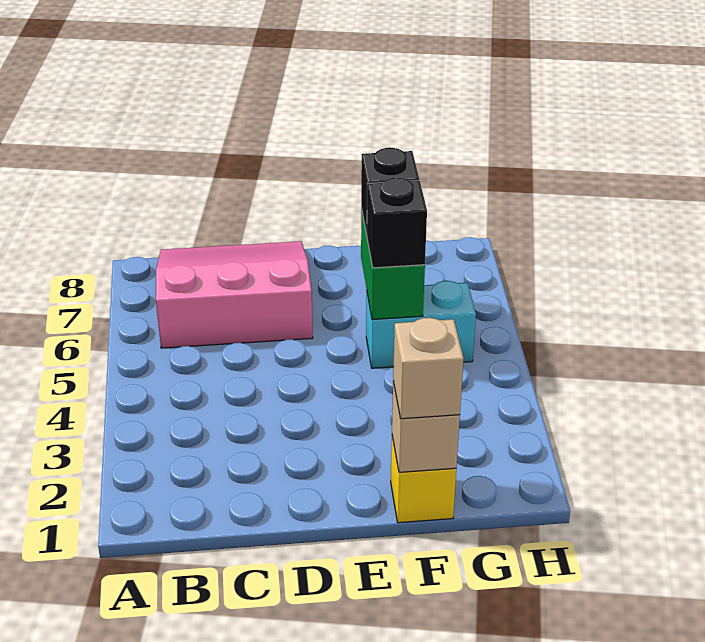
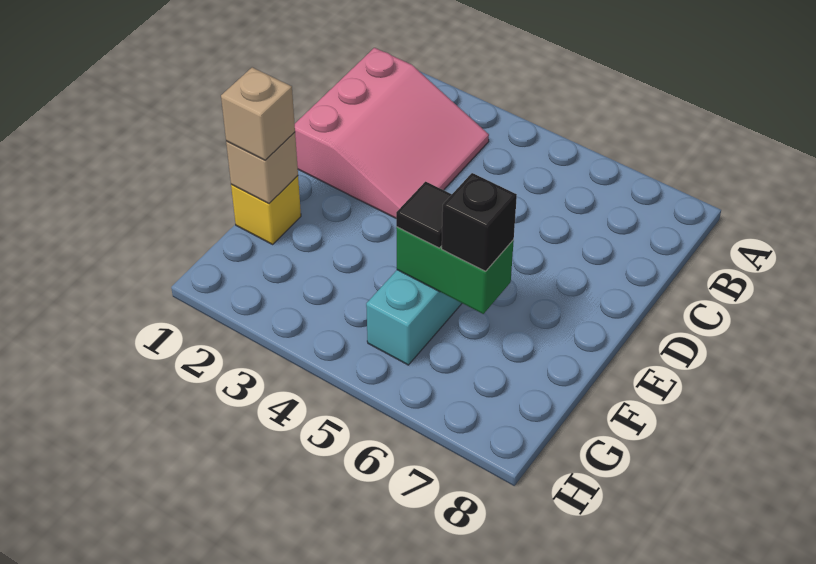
pink slope B6:D8 level 1 top 6 -> pink slope B1:D3 level 1 top 1
black brick F5 level 3 -> black tile F5 level 3

